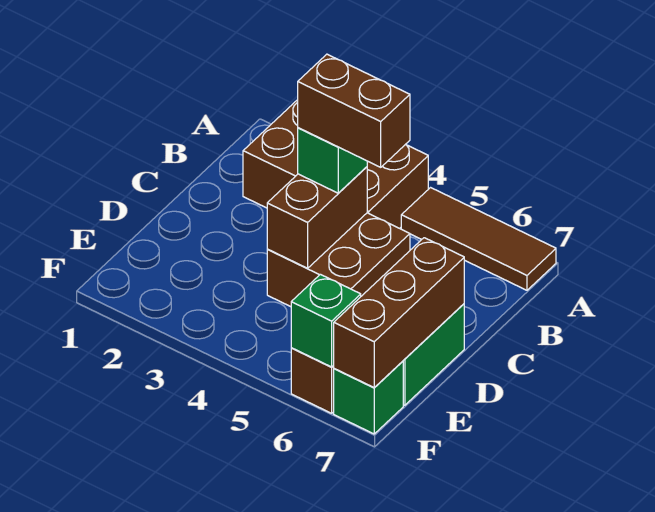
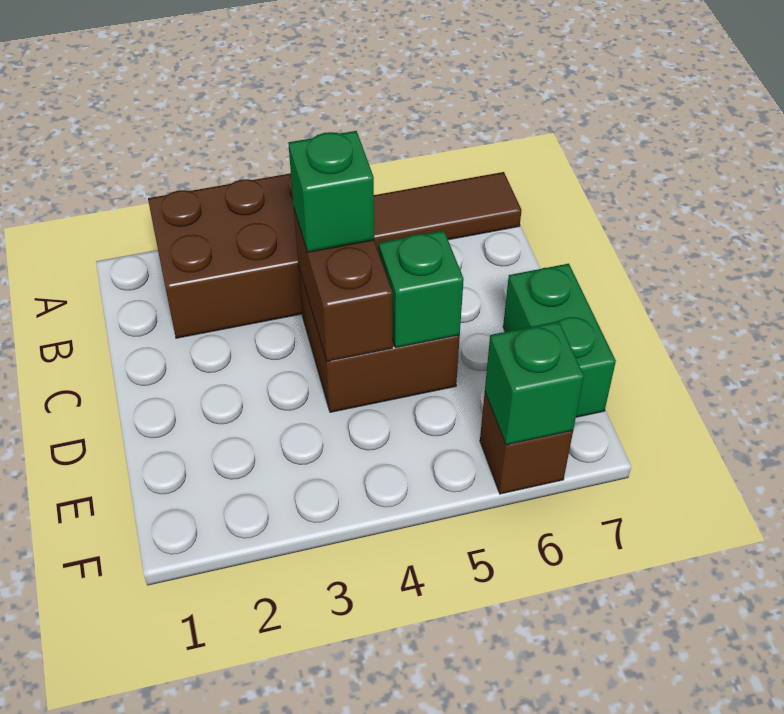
brown brick C4:C5 level 4 -> none
brown brick D7:F7 level 2 -> none
green brick F7 level 1 -> green brick D5 level 2

